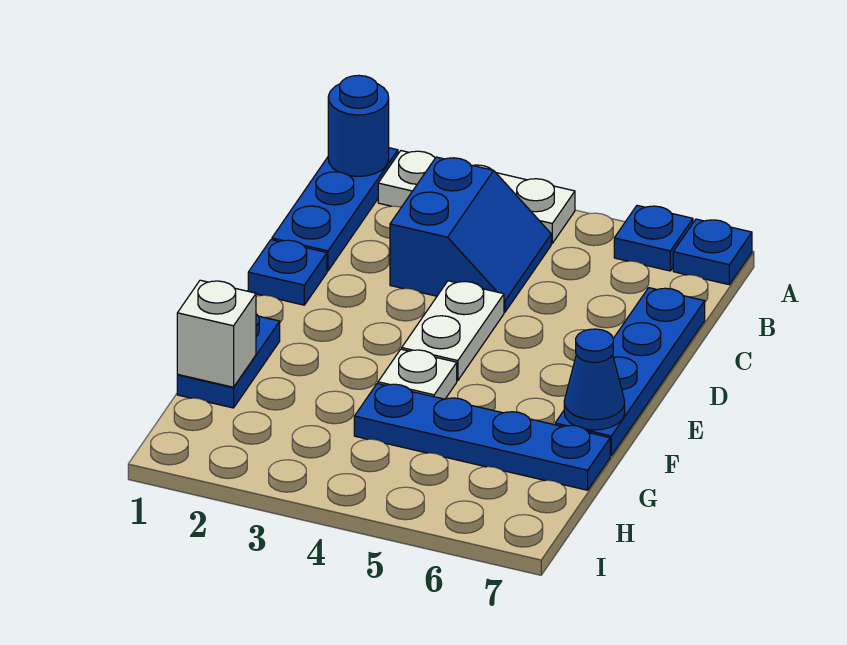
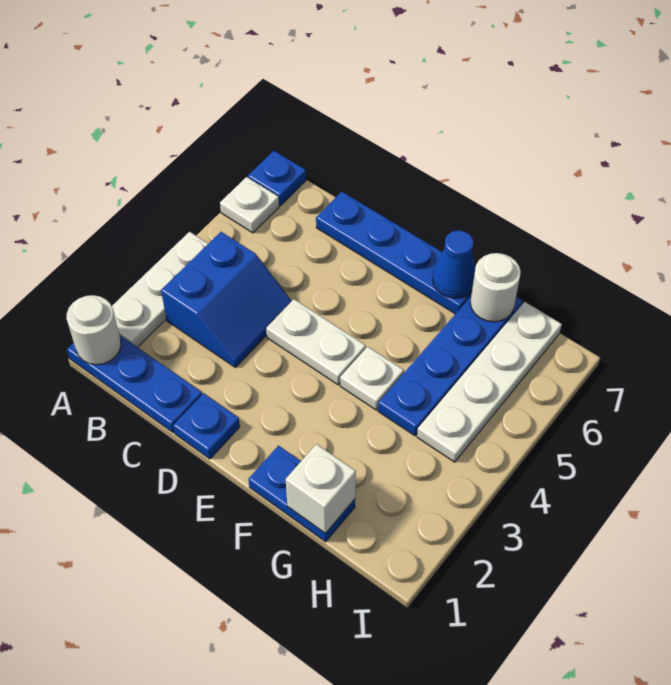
blue round brick A1 level 2 -> white round brick A1 level 2
blue plate A6 level 1 -> white plate A6 level 1
blue slope B3:C4 level 1 top 3 -> blue slope B3:C4 level 1 top B
none -> white round brick G7 level 2
none -> white plate H4:H7 level 1

